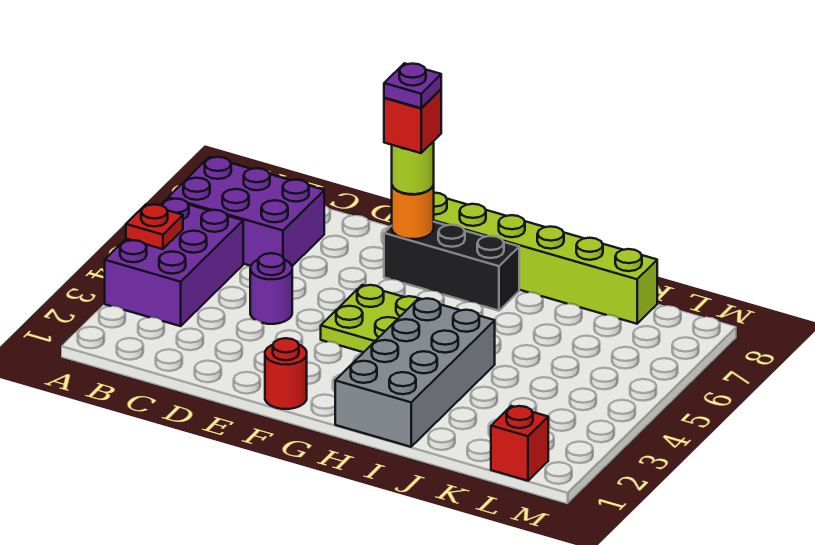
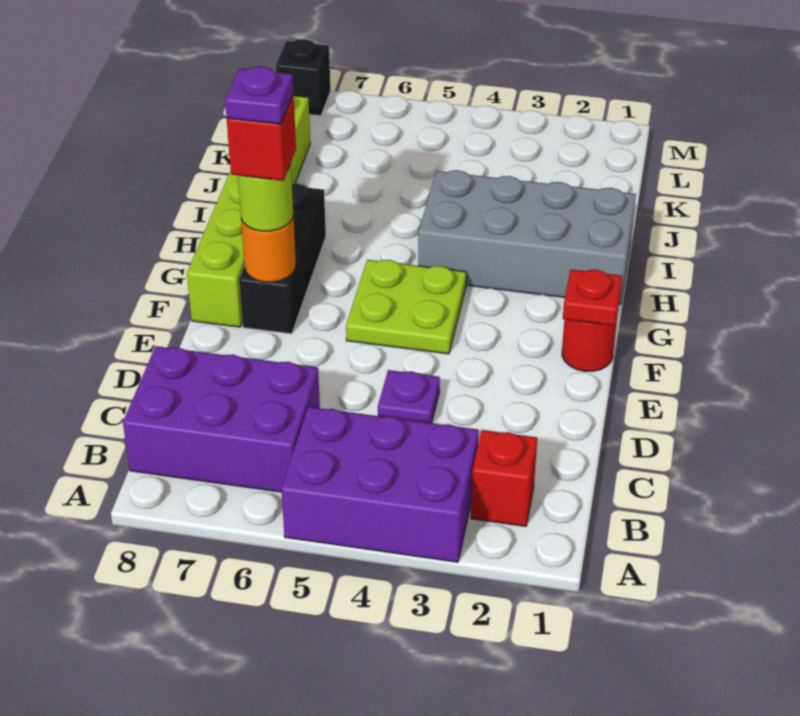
red plate A4 level 2 -> red plate F1 level 2
purple brick A6:C7 level 1 -> purple brick B6:C8 level 1
purple round brick D4 level 1 -> purple plate D4 level 1
red brick L1 level 1 -> red brick B2 level 1
none -> black brick M8 level 1

